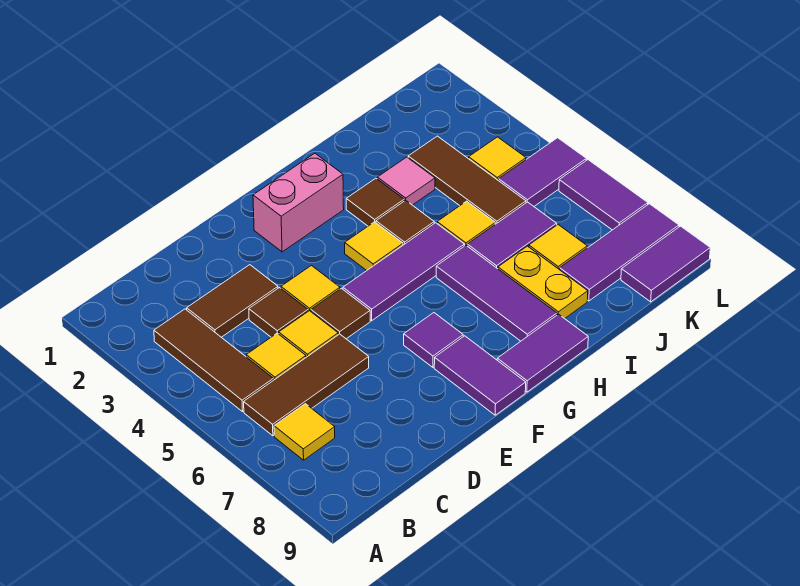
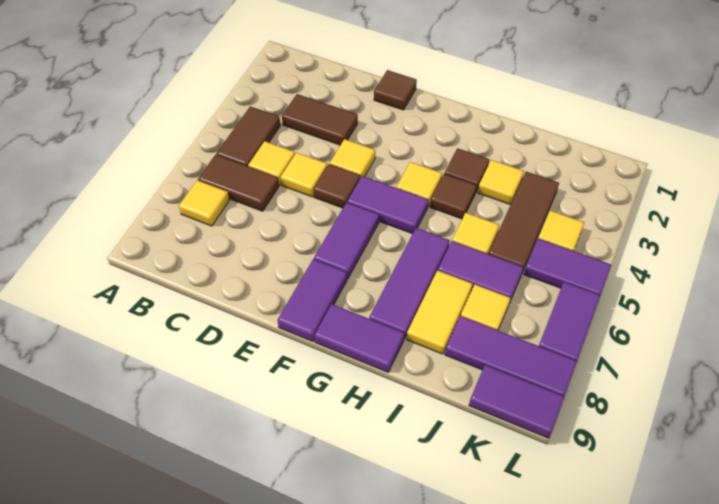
brown tile B3:B5 level 1 -> brown tile B4:B5 level 1
brown tile B6:D6 level 1 -> brown tile B6:C6 level 1
brown tile D4 level 1 -> brown tile E1 level 1
pink brick F2:G2 level 1 -> none
purple tile F5:H5 level 1 -> purple tile F5:G5 level 1
purple tile F7 level 1 -> purple tile F6:F7 level 1
pink tile I3 level 1 -> yellow tile I3 level 1
yellow plate I7:I8 level 1 -> yellow tile I7:I8 level 1

